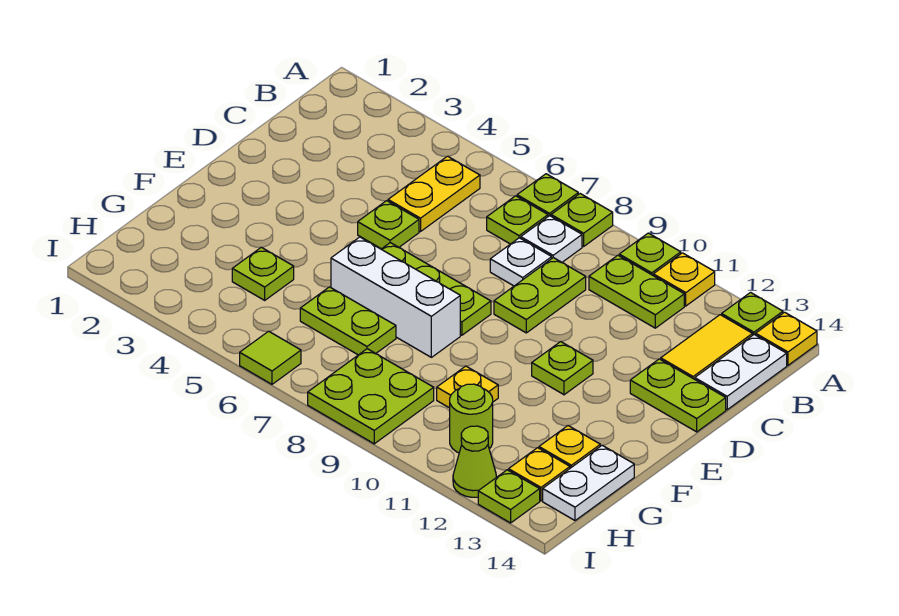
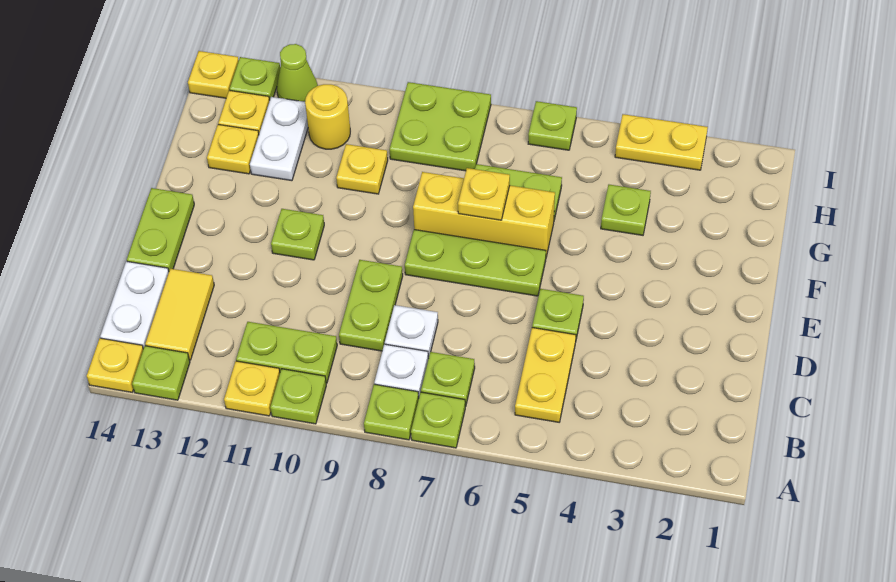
lime plate D13:D14 level 1 -> lime plate D14:E14 level 1
white brick F6:F8 level 1 -> yellow brick F6:F8 level 1
none -> yellow plate F7 level 2
white plate G14:H14 level 1 -> white plate G12:H12 level 1
lime round brick H11 level 1 -> yellow round brick H11 level 1
none -> yellow plate I3:I4 level 1
lime tile I6 level 1 -> lime plate I6 level 1
none -> yellow plate I14 level 1

